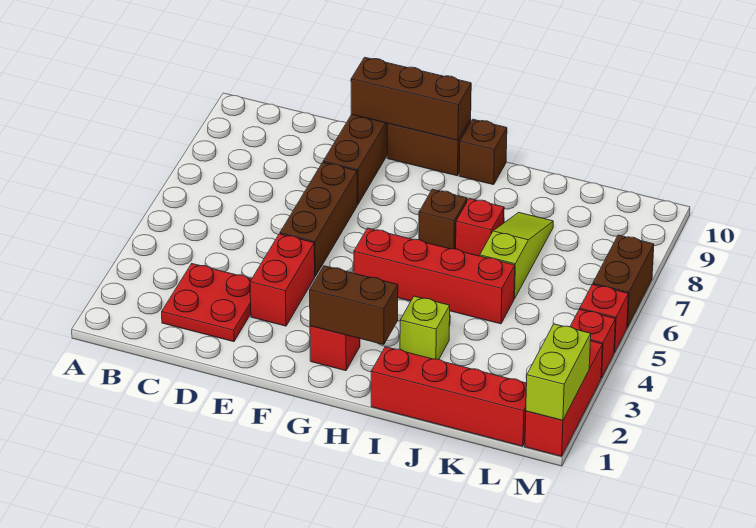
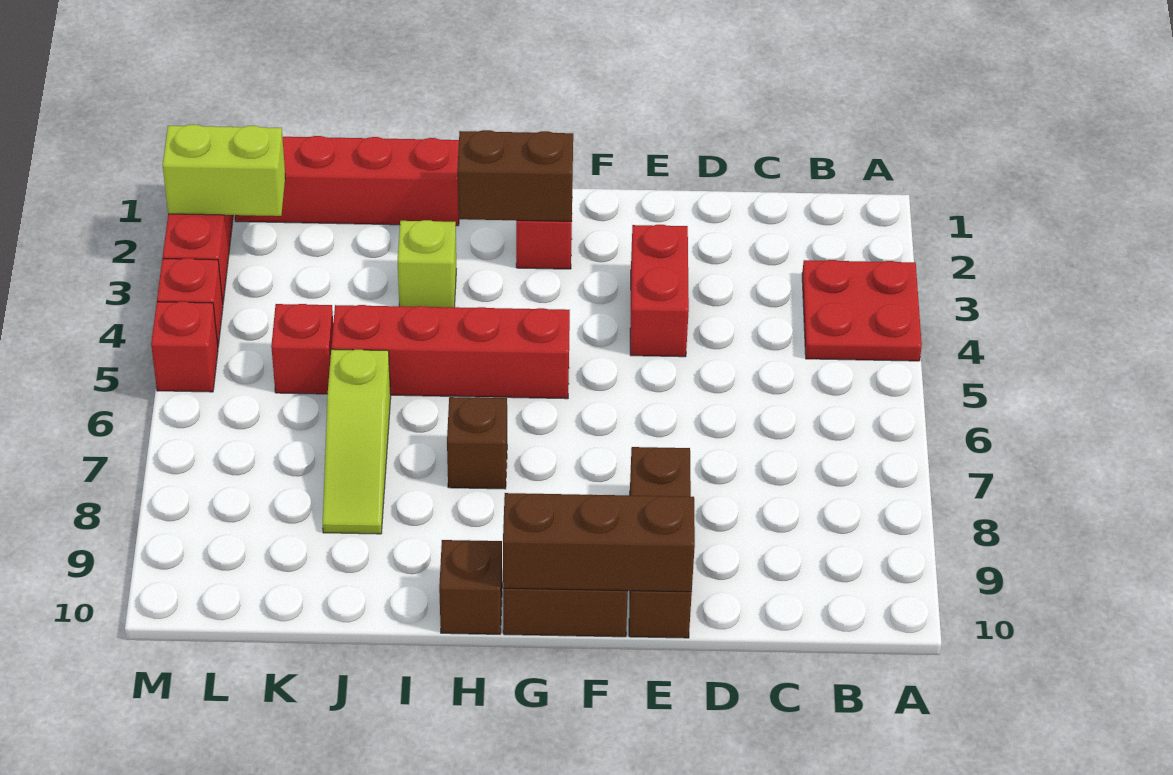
red plate C2:D3 level 1 -> red plate A3:B4 level 1
brown brick E5:E7 level 1 -> none
red brick I7 level 1 -> red brick K5 level 1
lime brick M1:M2 level 2 -> lime brick L2:M2 level 2
brown brick M6:M7 level 1 -> none

